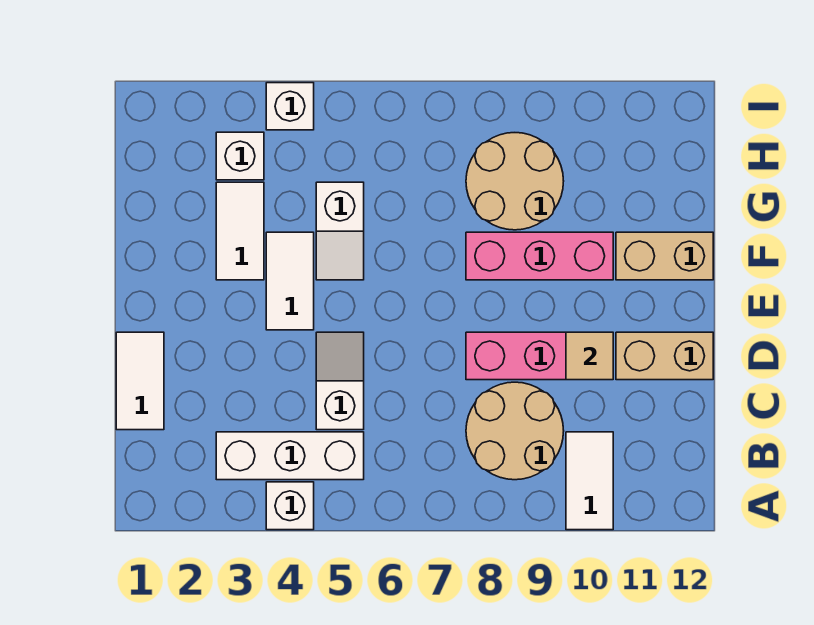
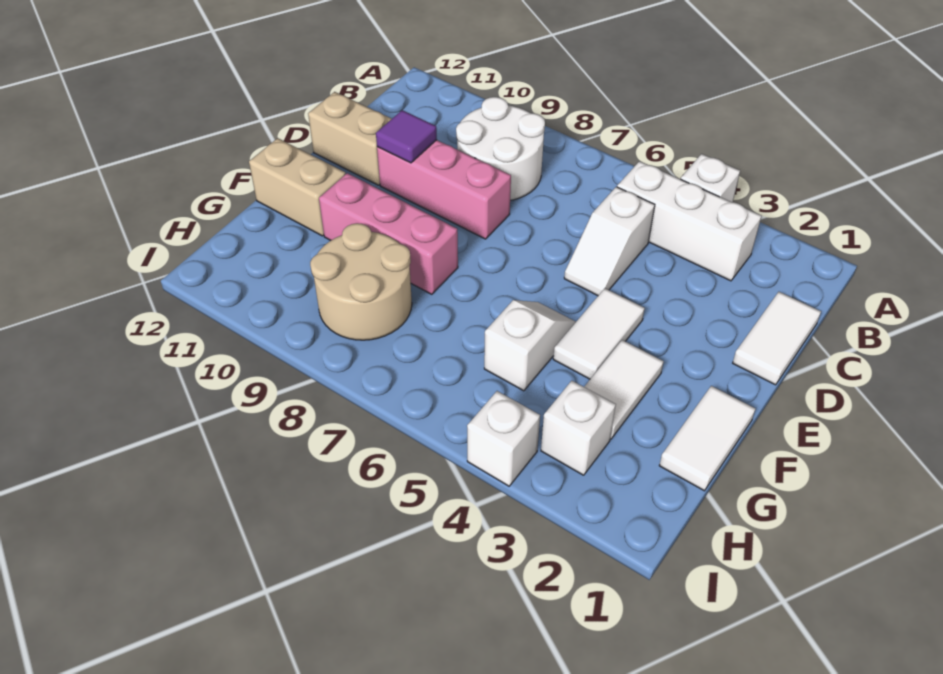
white tile A10:B10 level 1 -> white tile F1:G1 level 1
tan round brick B8:C9 level 1 -> white round brick B8:C9 level 1
tan tile D10 level 2 -> purple tile D10 level 2

